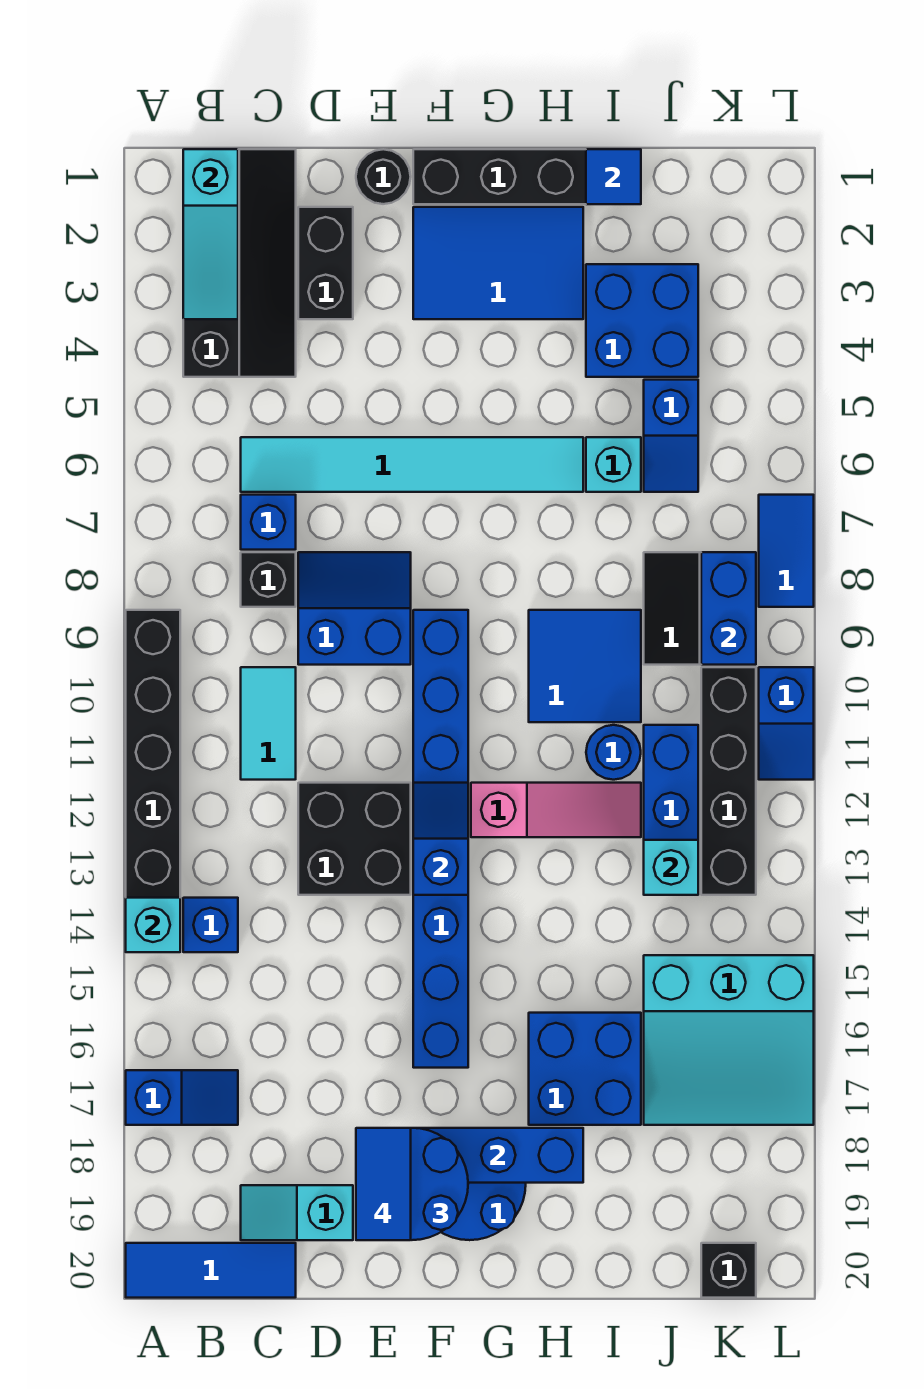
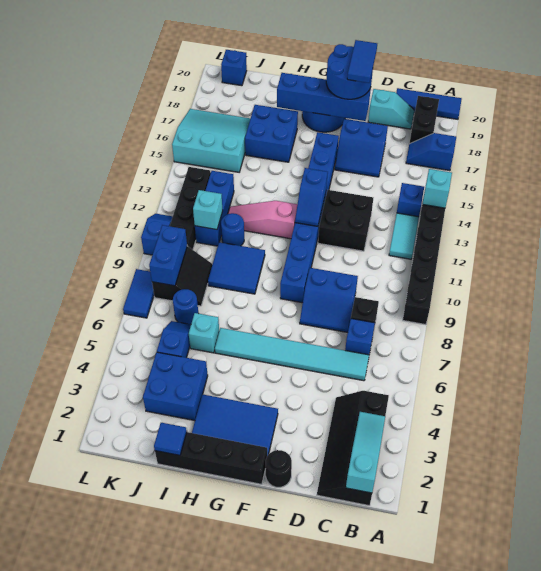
cyan tile C10:C11 level 1 -> cyan tile B12:B13 level 1
black brick D2:D3 level 1 -> black brick B18:B19 level 1
none -> blue slope D16:E17 level 1 top 17
none -> blue round brick J7 level 1
cyan brick J13 level 2 -> cyan brick J11 level 2
black brick K20 level 1 -> blue brick K20 level 1

